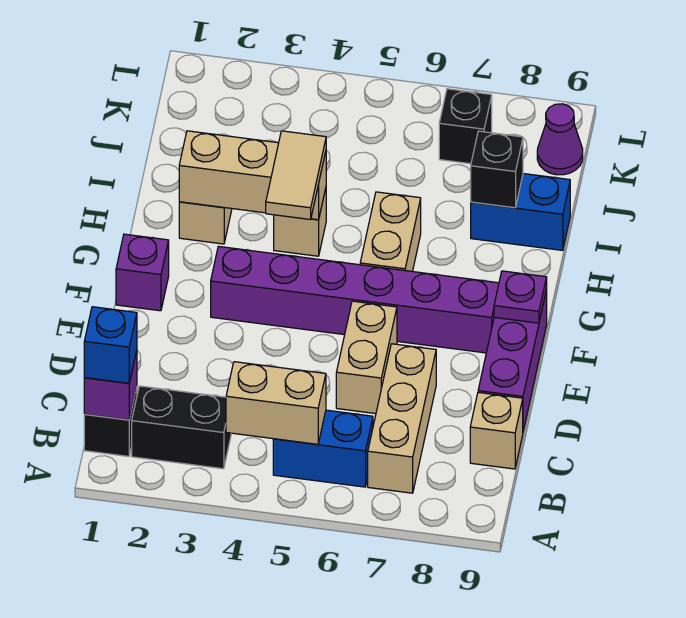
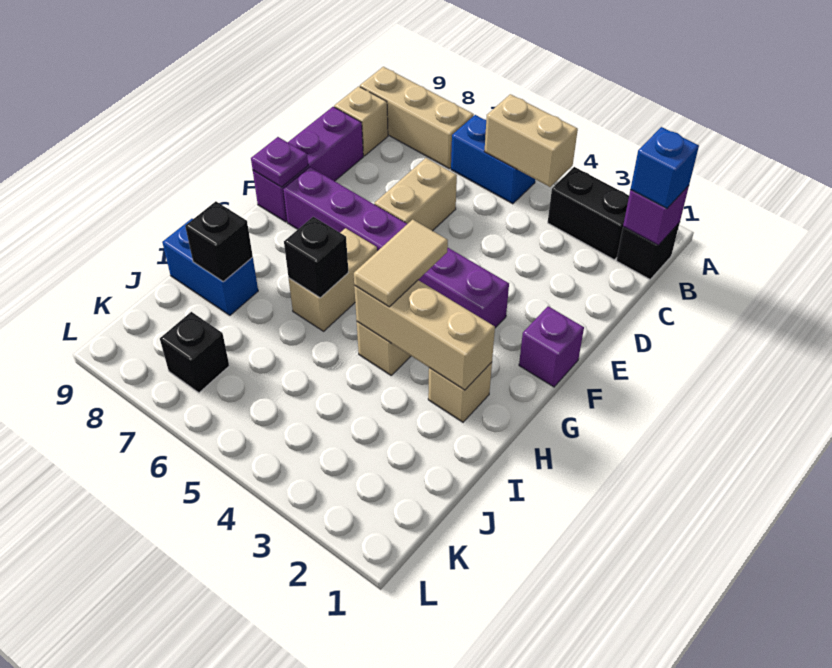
tan brick B7:D7 level 1 -> tan brick B7:B9 level 1
none -> black brick H6 level 2
purple cone K9 level 1 -> none

